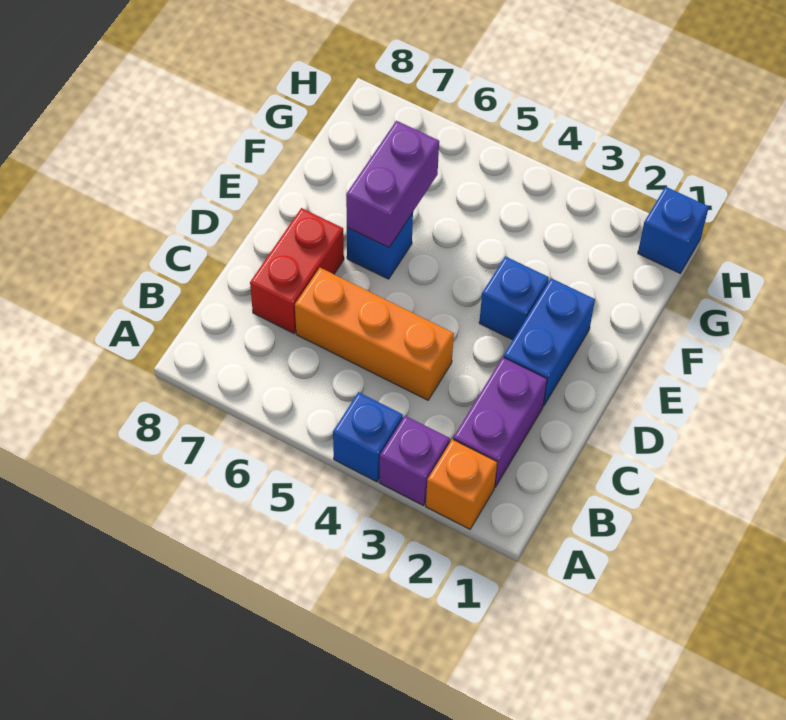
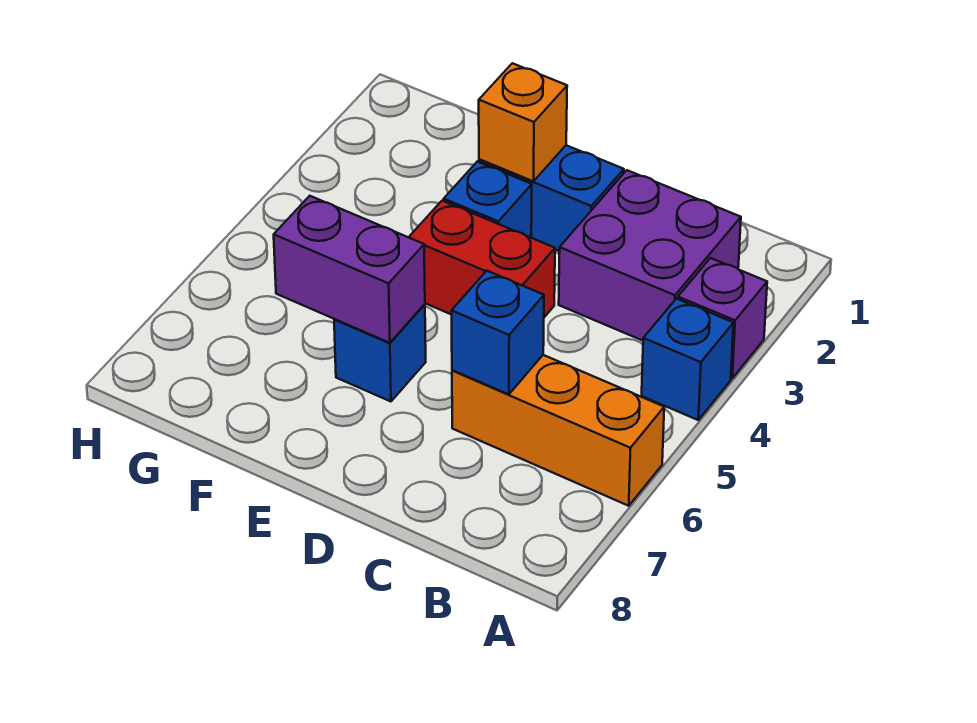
orange brick A2 level 1 -> orange brick E2 level 2
purple brick B2:C2 level 1 -> purple brick B2:C3 level 1
orange brick C4:C6 level 1 -> orange brick A6:C6 level 1
red brick C7:D7 level 1 -> red brick D4:E4 level 1
blue brick H1 level 1 -> blue brick C6 level 2

